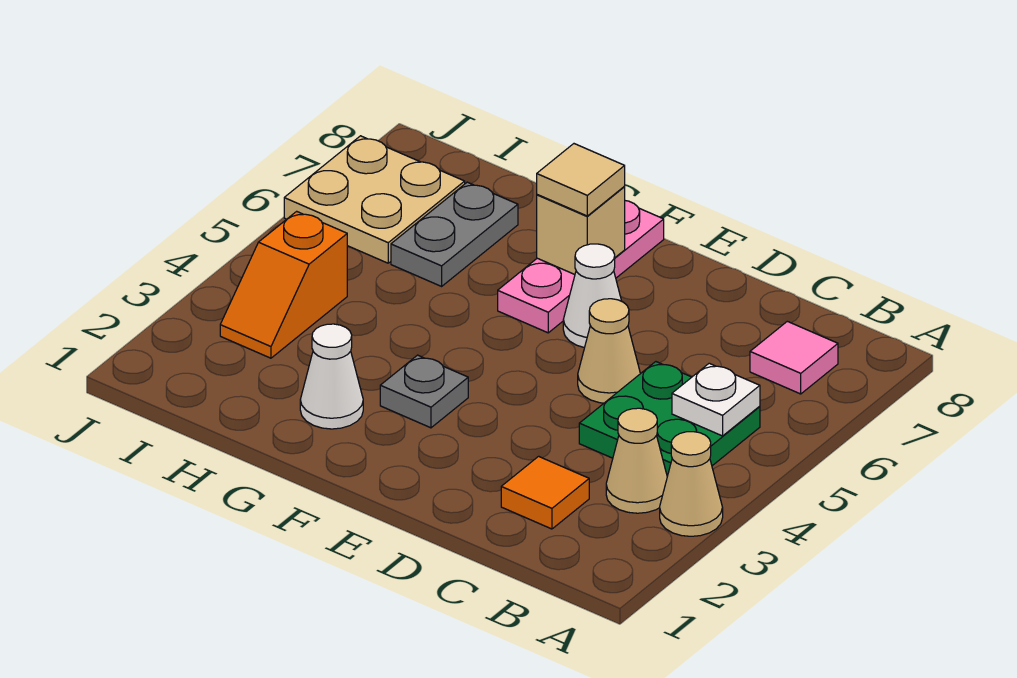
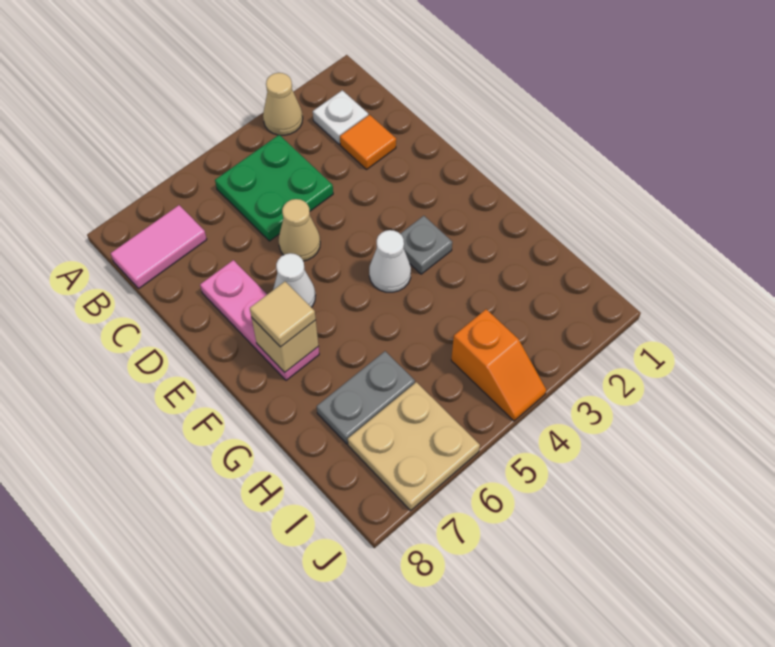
tan cone B3 level 1 -> none
white plate B5 level 2 -> white plate B2 level 1
pink tile B7 level 1 -> pink tile B7:B8 level 1
pink plate F6:F8 level 1 -> pink plate D7:F7 level 1
white cone G2 level 1 -> white cone F4 level 1
orange slope I3:I4 level 1 top 4 -> orange slope I4:J4 level 1 top I

